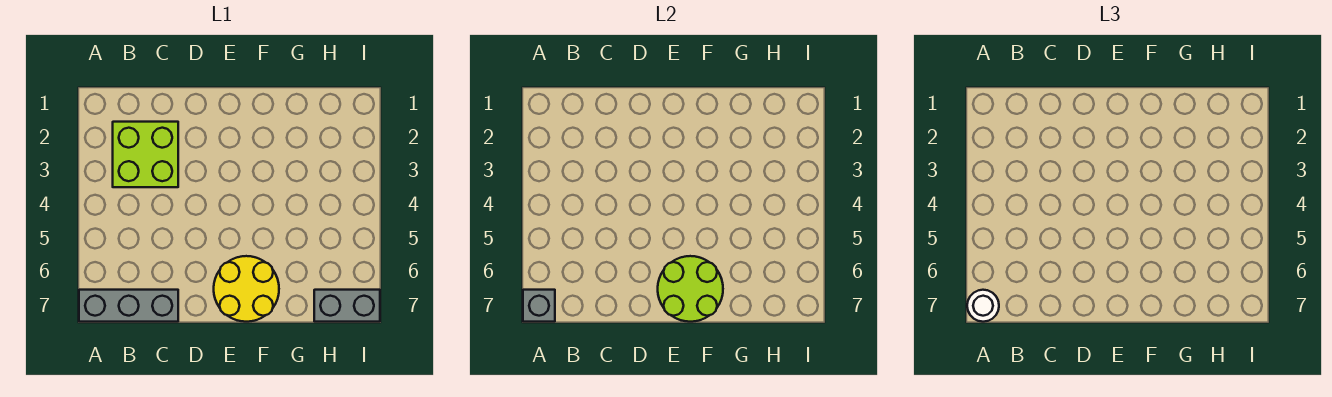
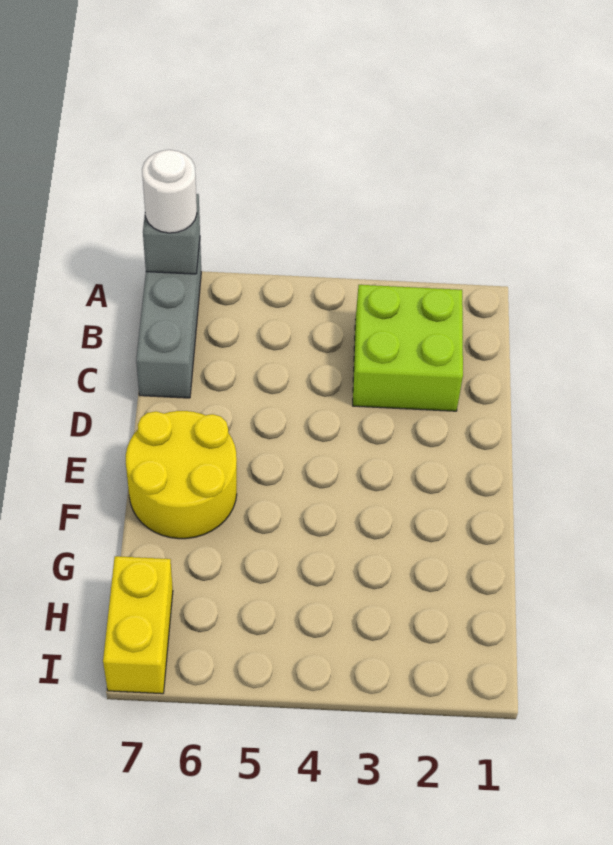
lime round brick E6:F7 level 2 -> none
grey brick H7:I7 level 1 -> yellow brick H7:I7 level 1

